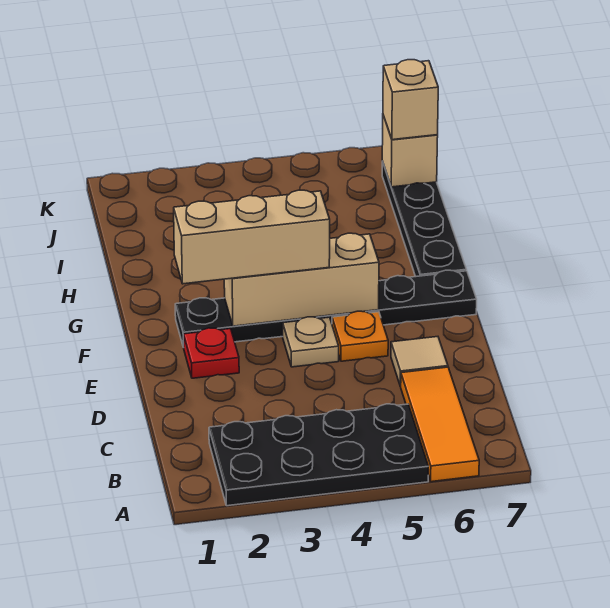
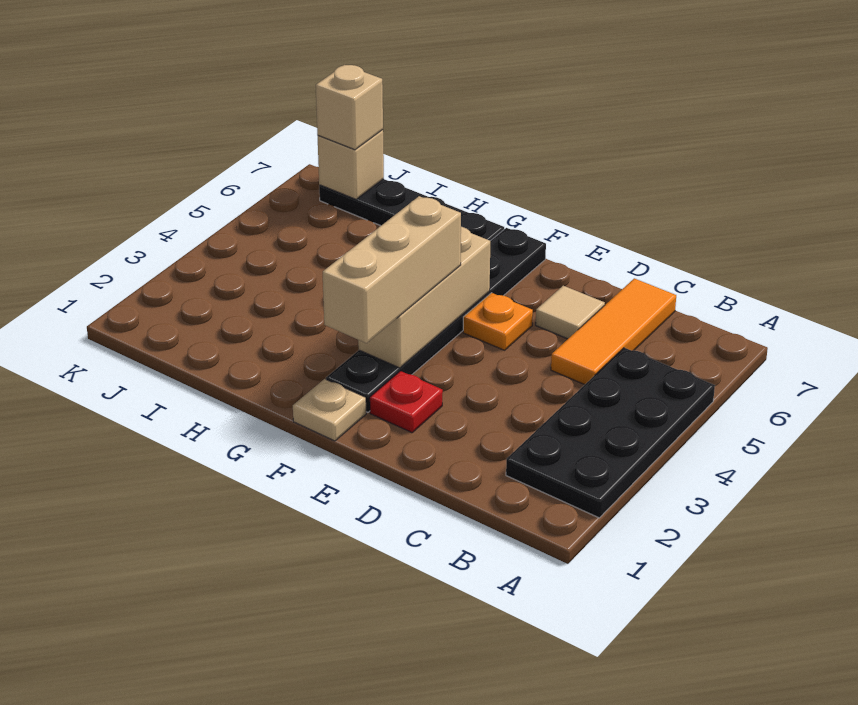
orange tile A6:C6 level 1 -> orange tile C5:C7 level 1
tan plate E4 level 1 -> tan plate F1 level 1

